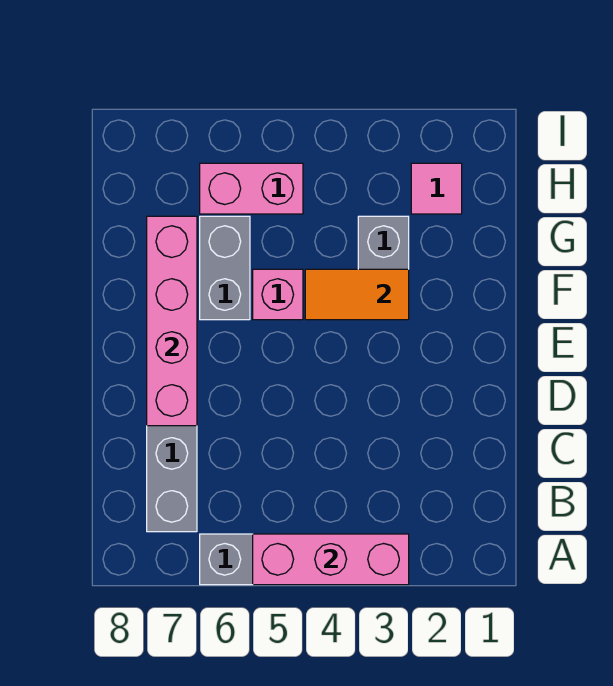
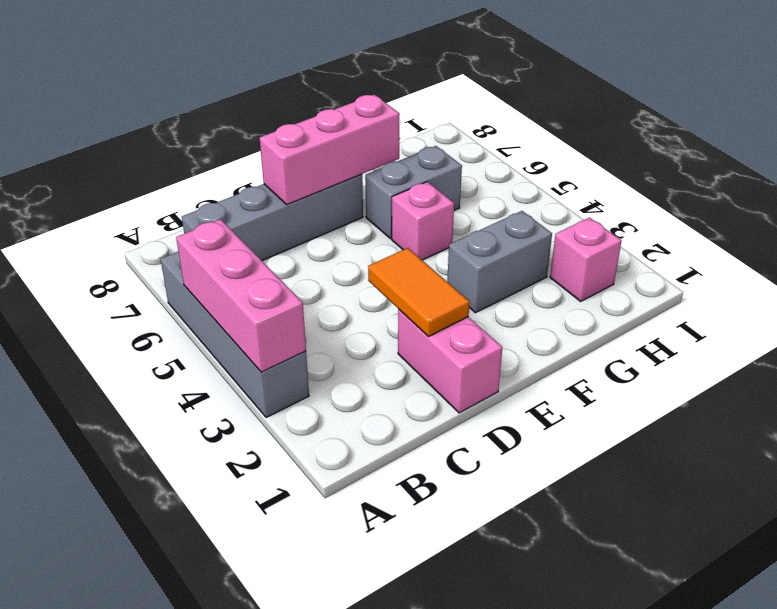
pink brick D7:G7 level 2 -> pink brick D7:F7 level 2
orange tile F3:F4 level 2 -> orange tile D2:D3 level 2
pink tile H2 level 1 -> pink brick H2 level 1
pink brick H5:H6 level 1 -> pink brick D1:D2 level 1

